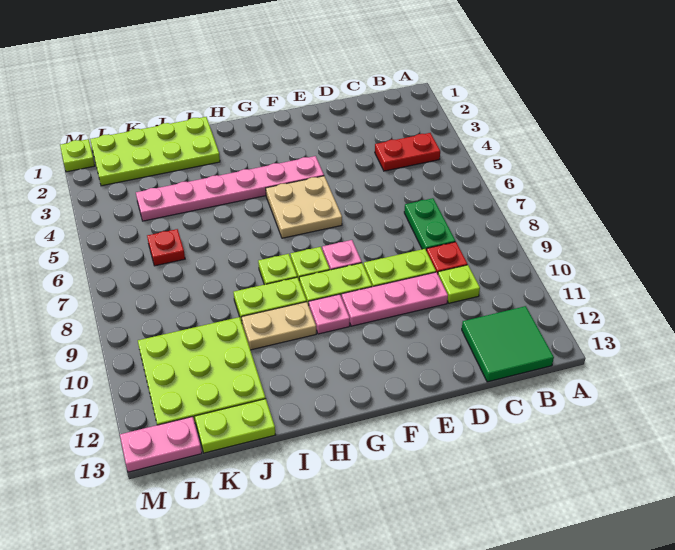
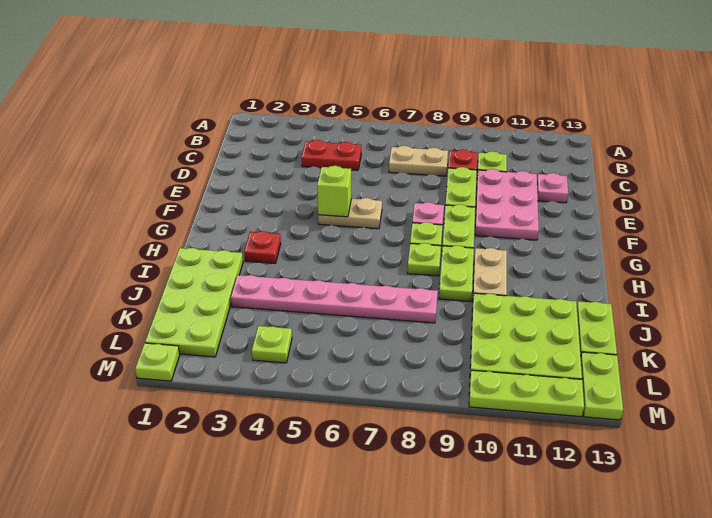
red plate B4:C4 level 1 -> red plate C4:C5 level 1
green tile B12:C13 level 1 -> none
green plate C7:C8 level 1 -> tan plate C7:C8 level 1
pink plate D10:F10 level 1 -> pink plate D10:F11 level 1
pink plate F4:K4 level 1 -> pink plate J3:J8 level 1
tan plate F5:G6 level 1 -> tan plate F5:F6 level 1
none -> lime brick F5 level 2
pink plate G10 level 1 -> pink plate D12 level 1
red plate K6 level 1 -> red plate H3 level 1
none -> lime plate L4 level 1
pink plate L13:M13 level 1 -> lime plate L13:M13 level 1
none -> lime plate M10:M12 level 1

